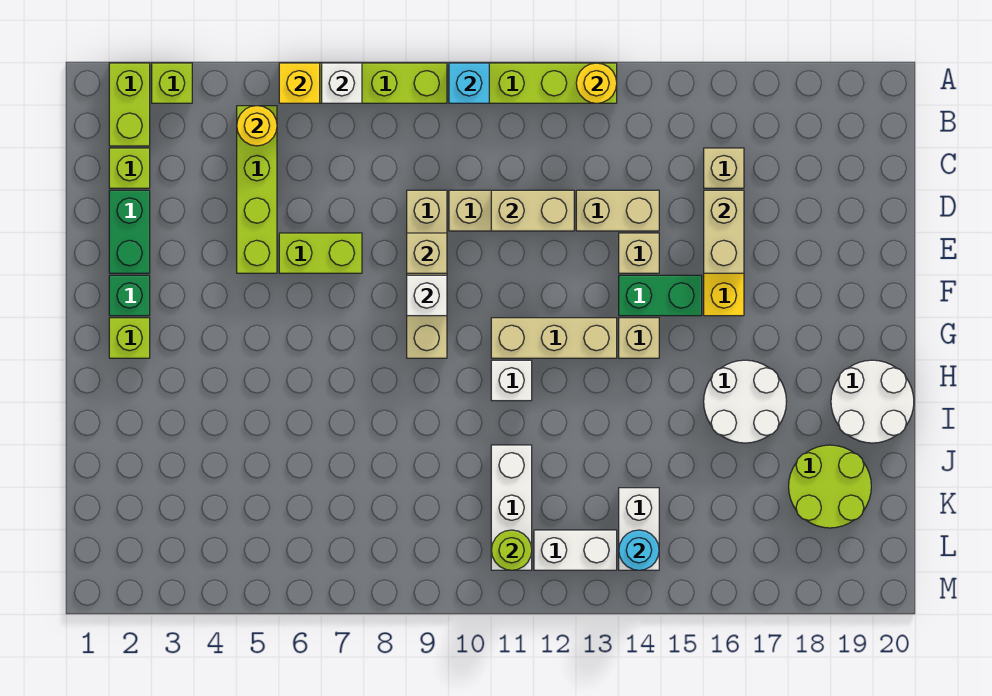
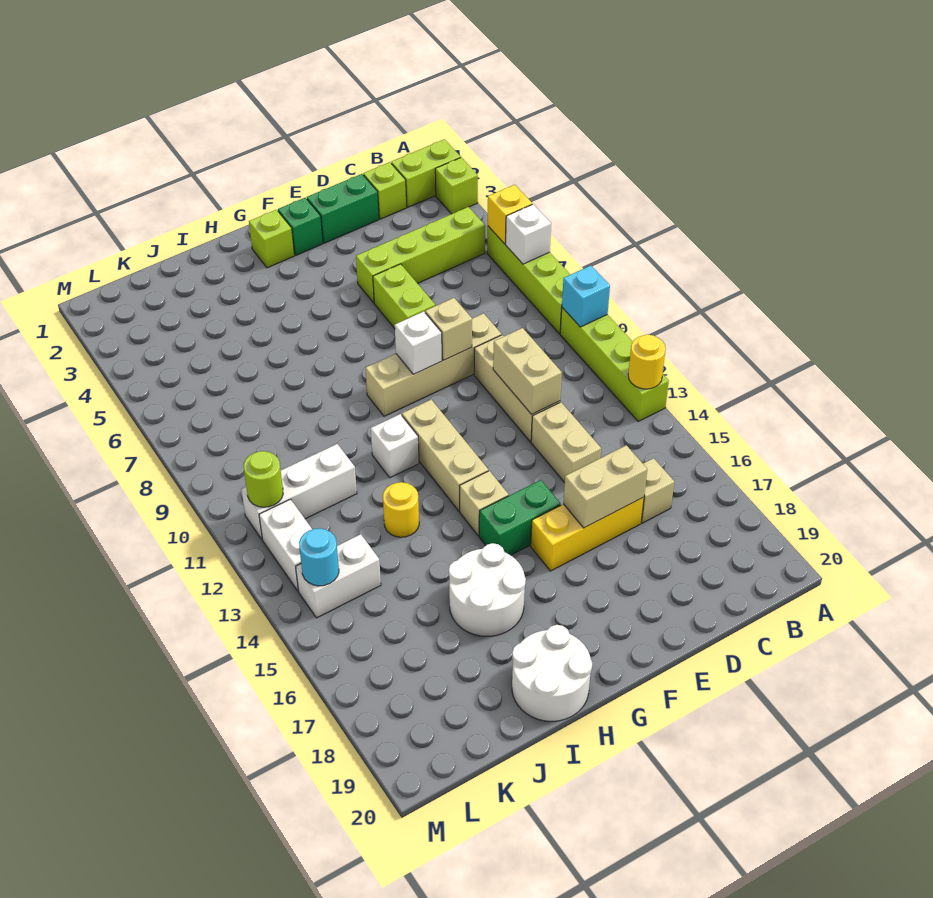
yellow round brick B5 level 2 -> yellow round brick I13 level 1
tan brick E14 level 1 -> none
green brick F14:F15 level 1 -> green brick F15:G15 level 1
lime round brick J18:K19 level 1 -> none

